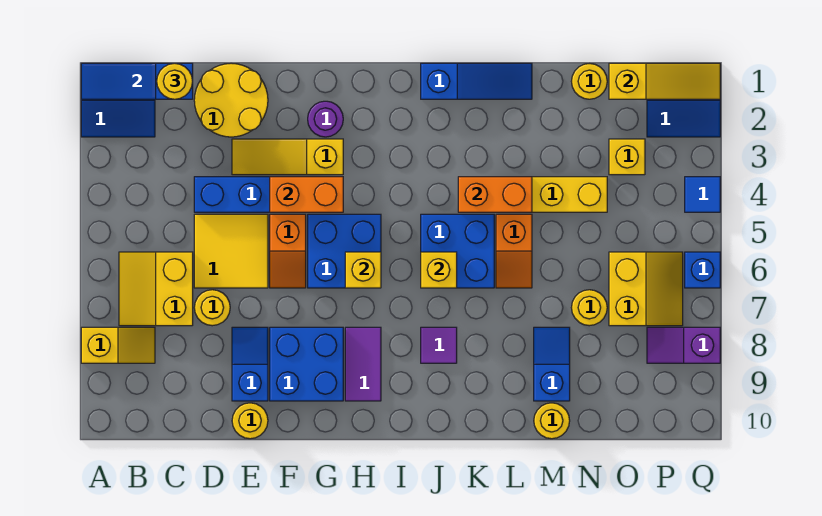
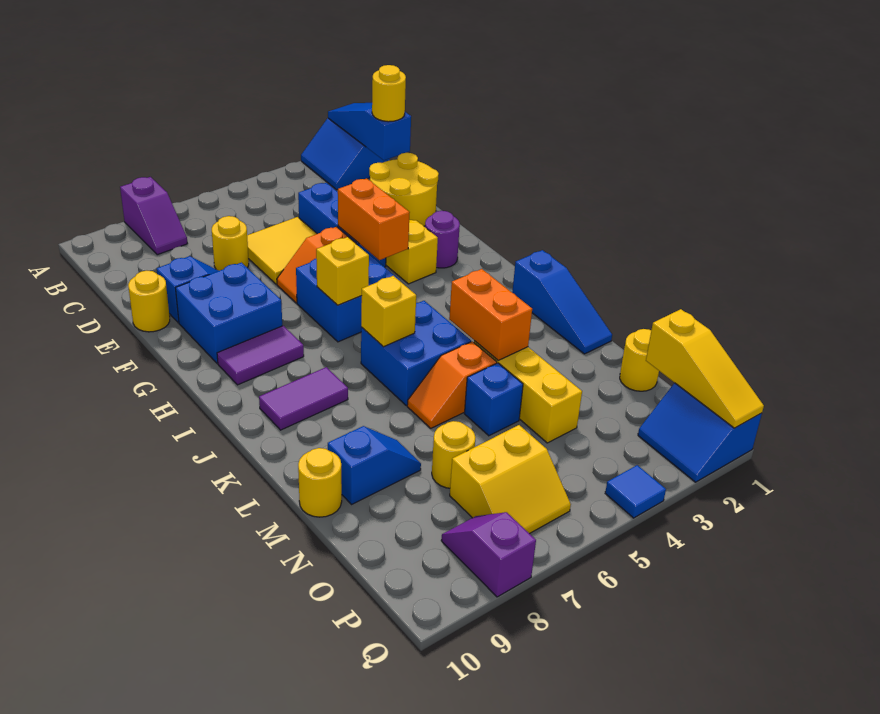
yellow slope A8:B8 level 1 top A -> purple slope A8:B8 level 1 top A
yellow slope B6:C7 level 1 top C -> none
purple tile J8 level 1 -> purple tile J8:J9 level 1
yellow brick O3 level 1 -> none
blue brick Q6 level 1 -> blue brick M5 level 1

